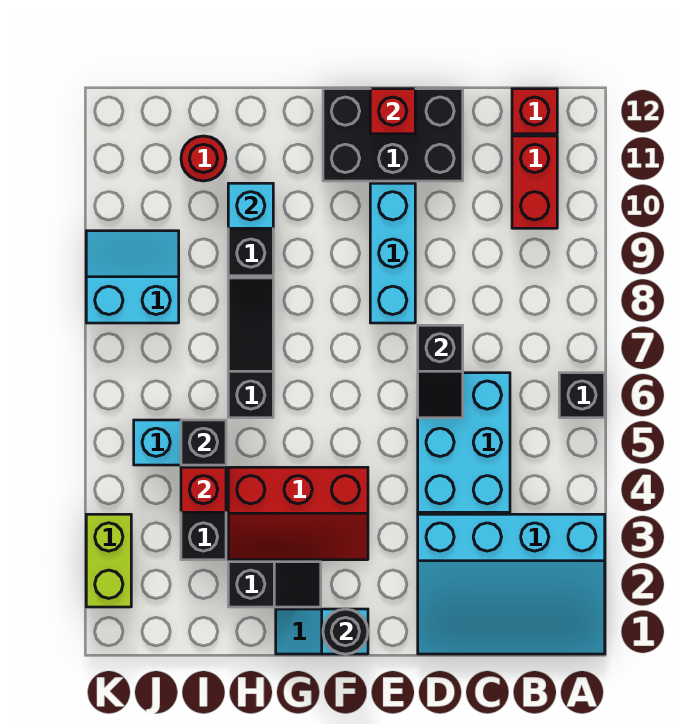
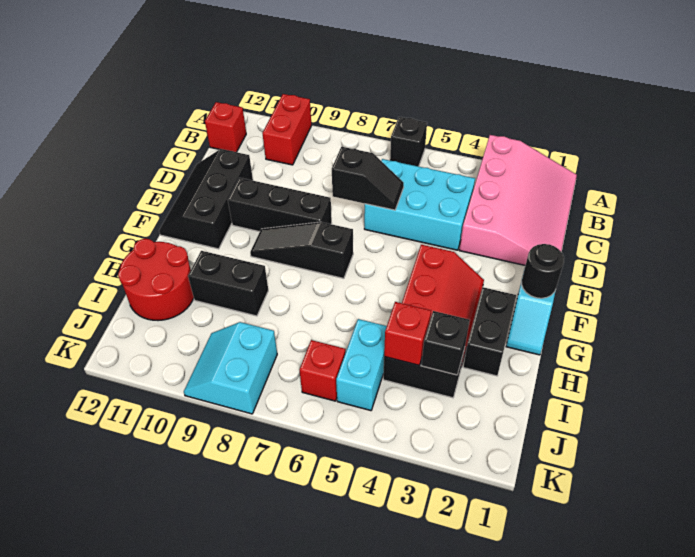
cyan slope A1:D3 level 1 top 3 -> pink slope A1:D3 level 1 top 3
red brick B10:B11 level 1 -> red brick A10:B10 level 1
black brick D11:F12 level 1 -> black slope D11:F12 level 1 top 11
cyan brick E8:E10 level 1 -> black brick E8:E10 level 1
red brick E12 level 2 -> red brick J6 level 1
black slope G2:H2 level 1 top H -> black brick G2:H2 level 1
black slope H6:H8 level 1 top 6 -> black slope F7:F9 level 1 top 7
cyan brick H10 level 2 -> none
black brick I5 level 2 -> black brick I3 level 2
red round brick I11 level 1 -> red round brick H11:I12 level 1
lime brick K2:K3 level 1 -> none

